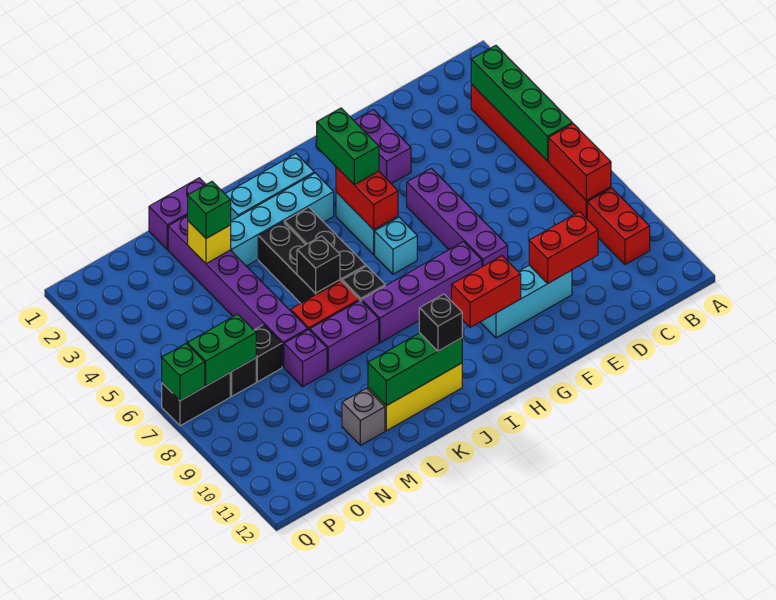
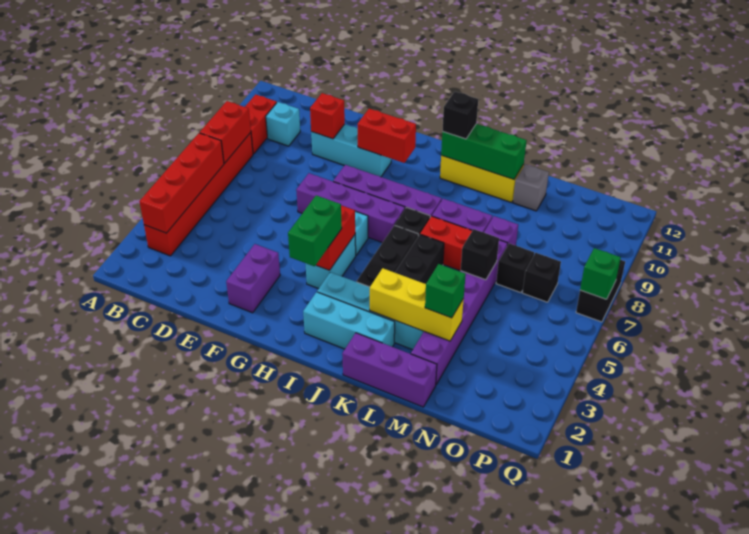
green brick B3:B6 level 2 -> red brick B3:B6 level 2
none -> cyan brick C10 level 1
red brick D10:E10 level 2 -> red brick E10 level 2
purple brick F5:F8 level 1 -> purple brick F7:I7 level 1
black brick K6 level 2 -> black brick M6 level 2
purple brick L1:M1 level 1 -> purple brick K1:M1 level 1
yellow brick M3 level 2 -> yellow brick K3:M3 level 2
green brick O7:P7 level 2 -> none
black brick P7:Q7 level 1 -> black brick Q7:Q8 level 1

